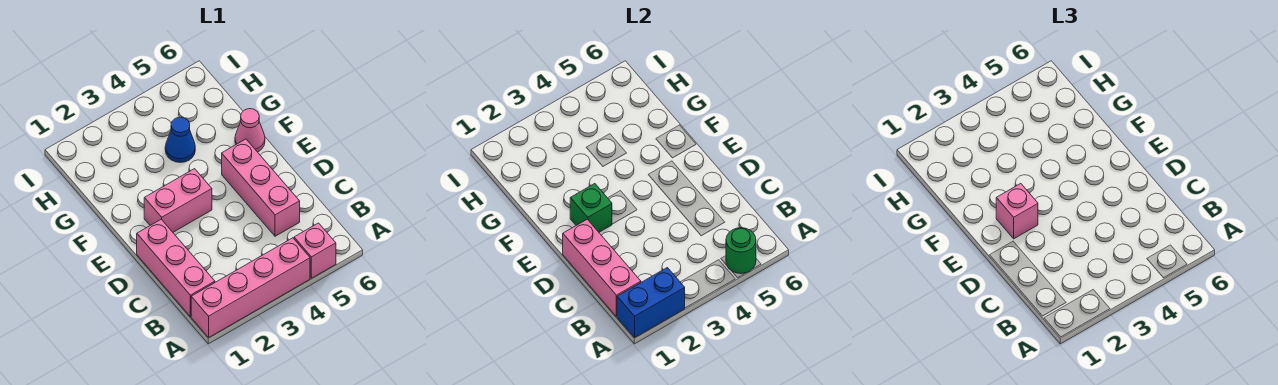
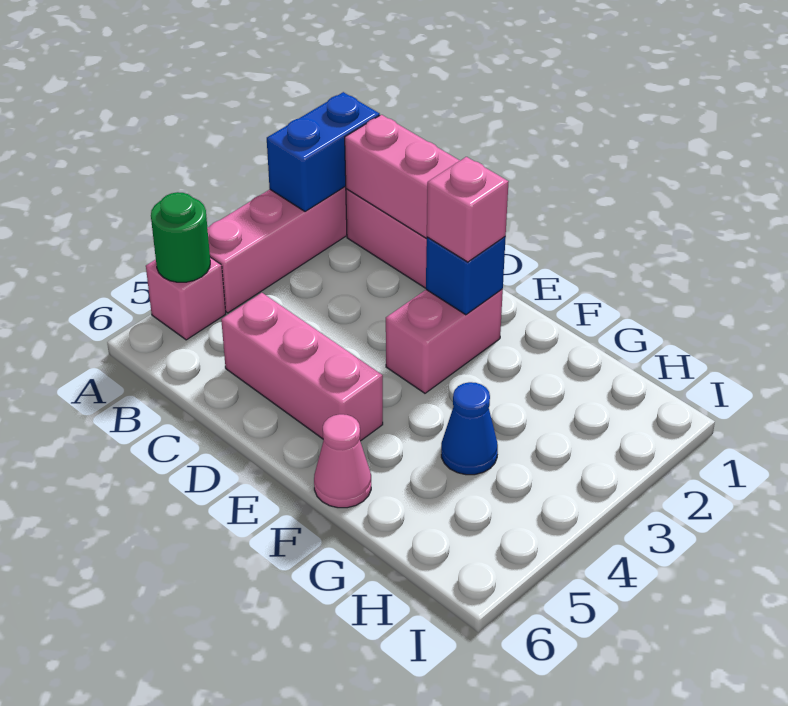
green brick E2 level 2 -> blue brick E2 level 2

